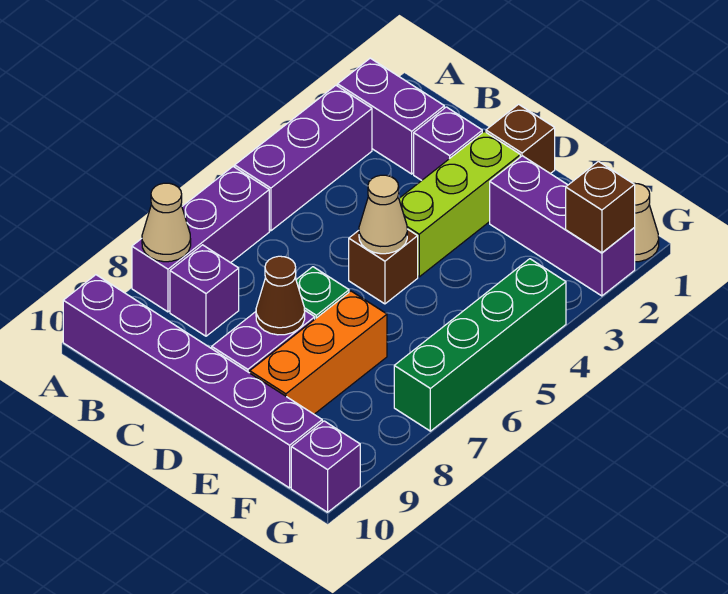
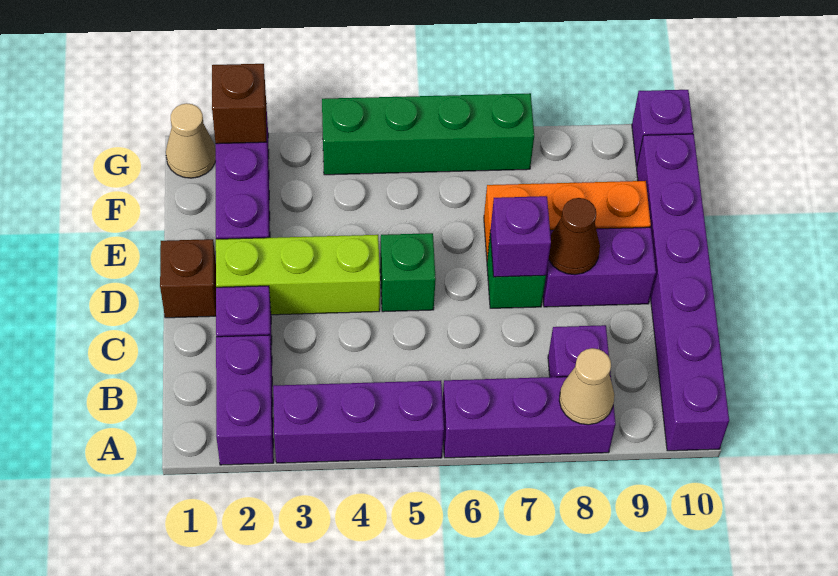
brown brick D5 level 1 -> green brick D5 level 1
tan cone D5 level 2 -> none
none -> purple brick D7 level 2

